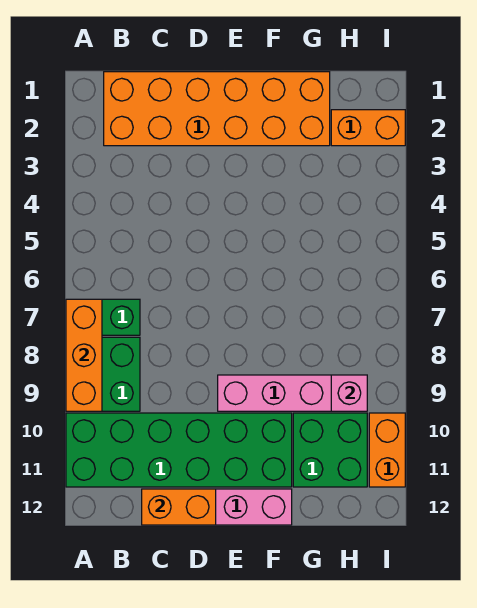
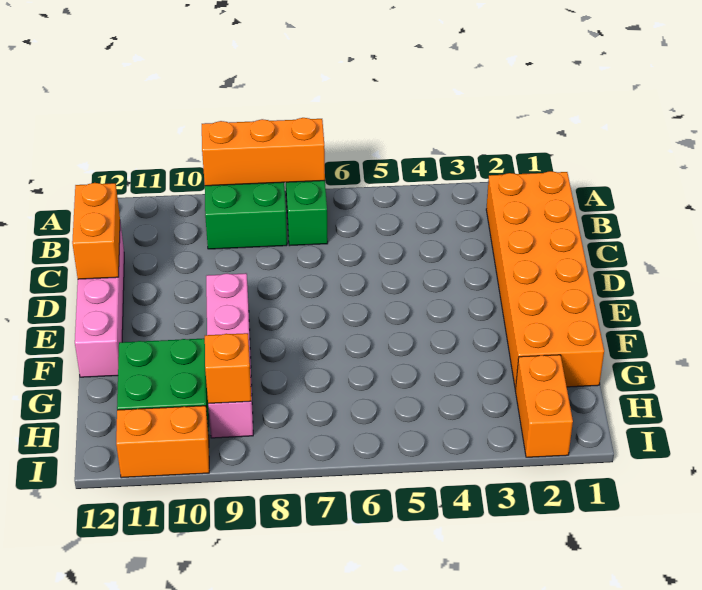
green brick A10:F11 level 1 -> none
pink brick H9 level 2 -> orange brick H9 level 2

